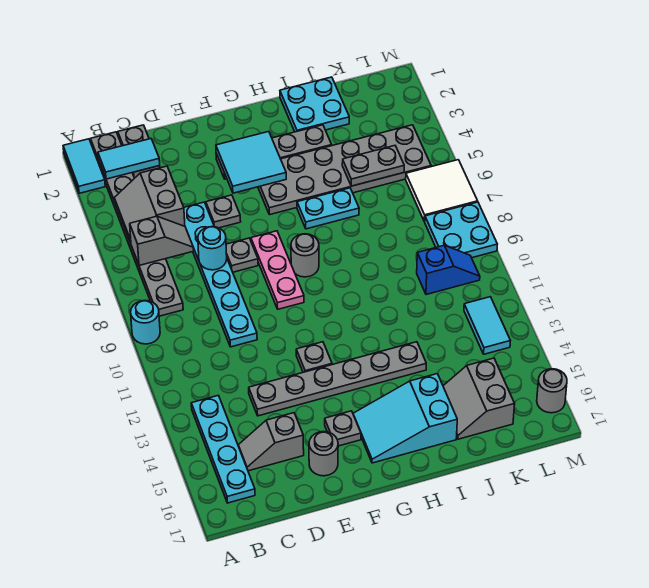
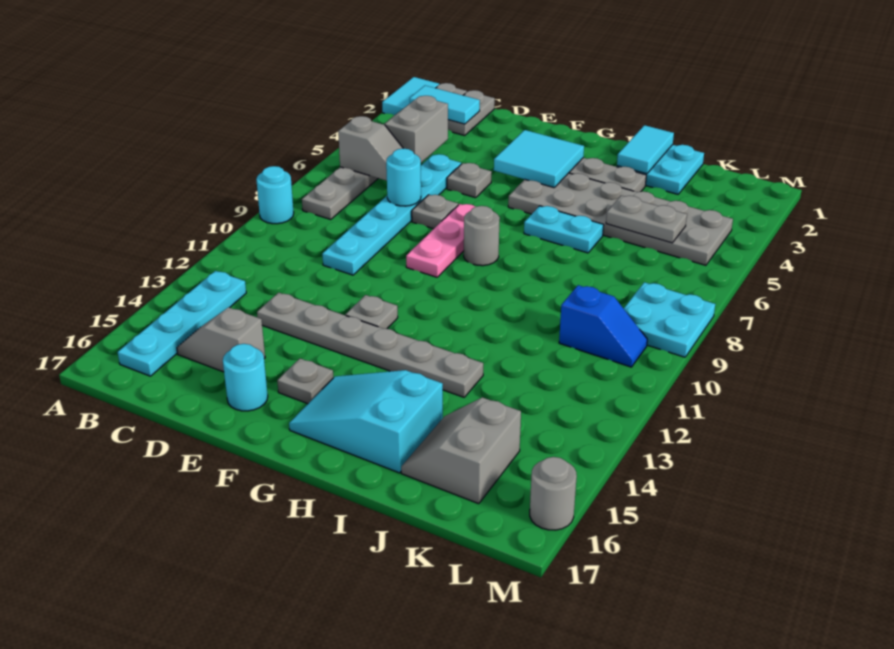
grey round brick E16 level 1 -> cyan round brick E16 level 1
white tile L6:M7 level 1 -> none
cyan tile L12:L13 level 1 -> cyan tile I1:I2 level 2

